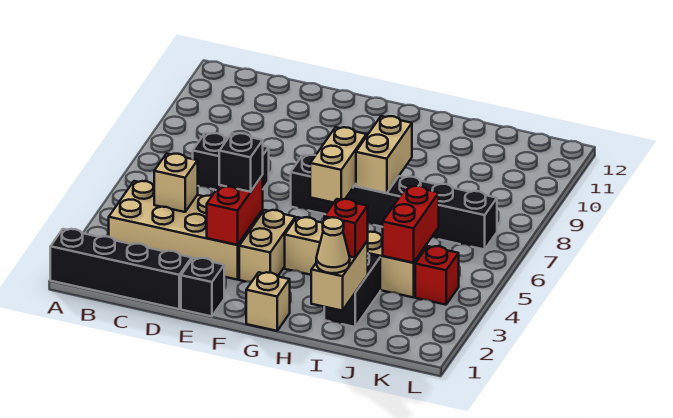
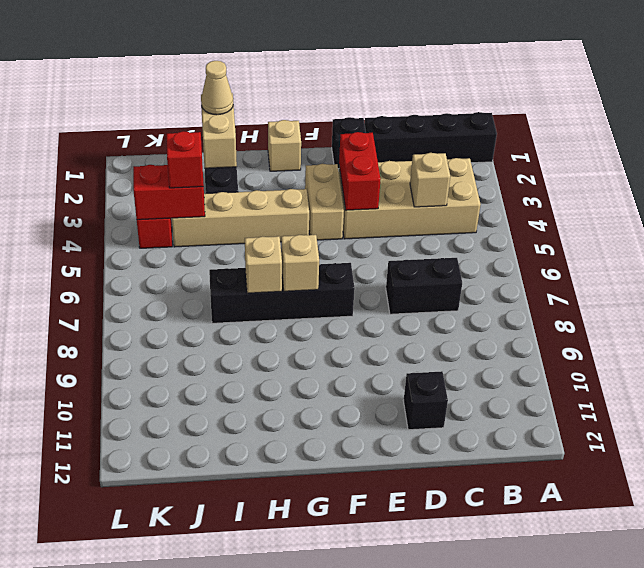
black brick E4 level 3 -> black brick D11 level 1
black brick F7:K7 level 1 -> black brick F7:I7 level 1
tan brick G6:G7 level 2 -> tan brick G7 level 2
tan brick H7:H8 level 2 -> tan brick H7 level 2
red brick I2 level 3 -> red brick J4 level 3
red brick J4:J5 level 2 -> red brick J4:K4 level 2

